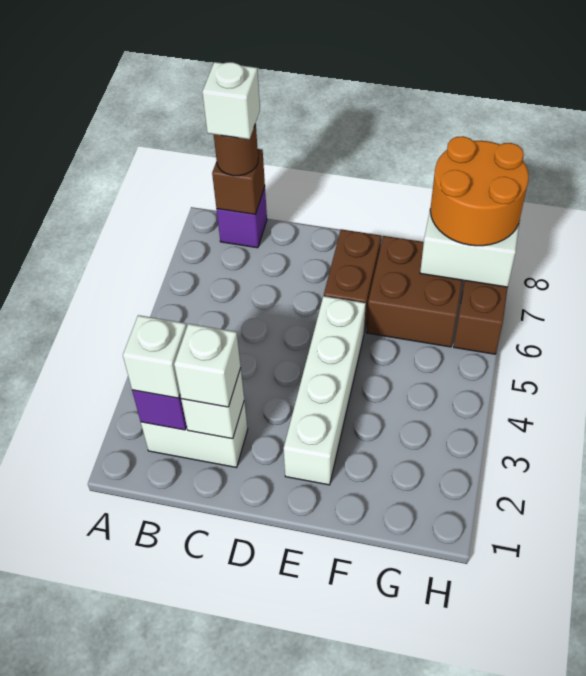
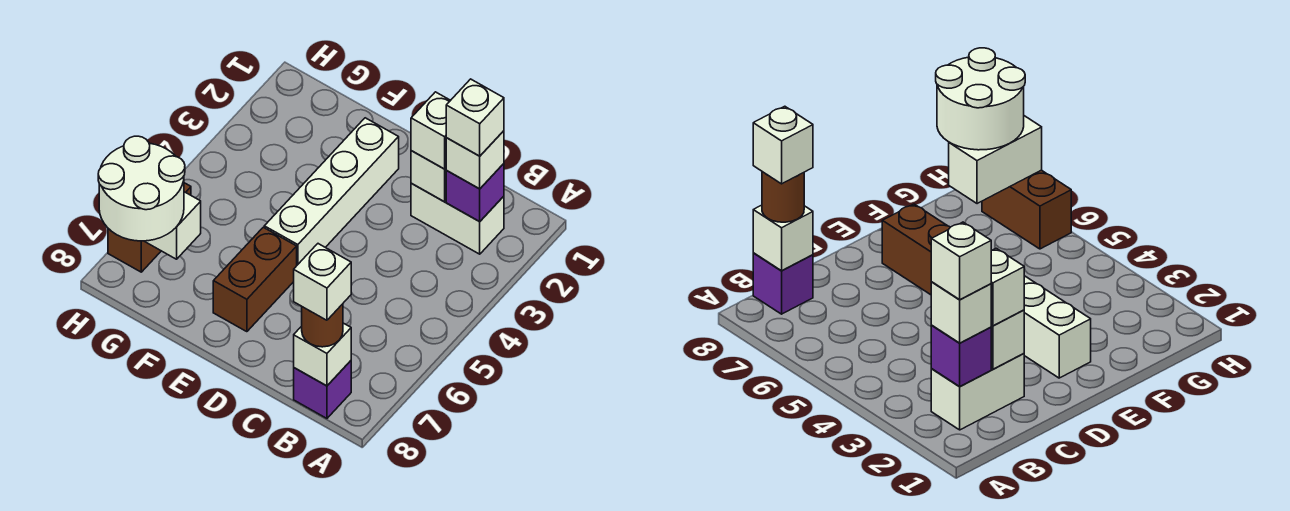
none -> white brick B2 level 4
brown brick B8 level 2 -> white brick B8 level 2
brown brick F6:G7 level 1 -> none
orange round brick G7:H8 level 3 -> white round brick G7:H8 level 3

